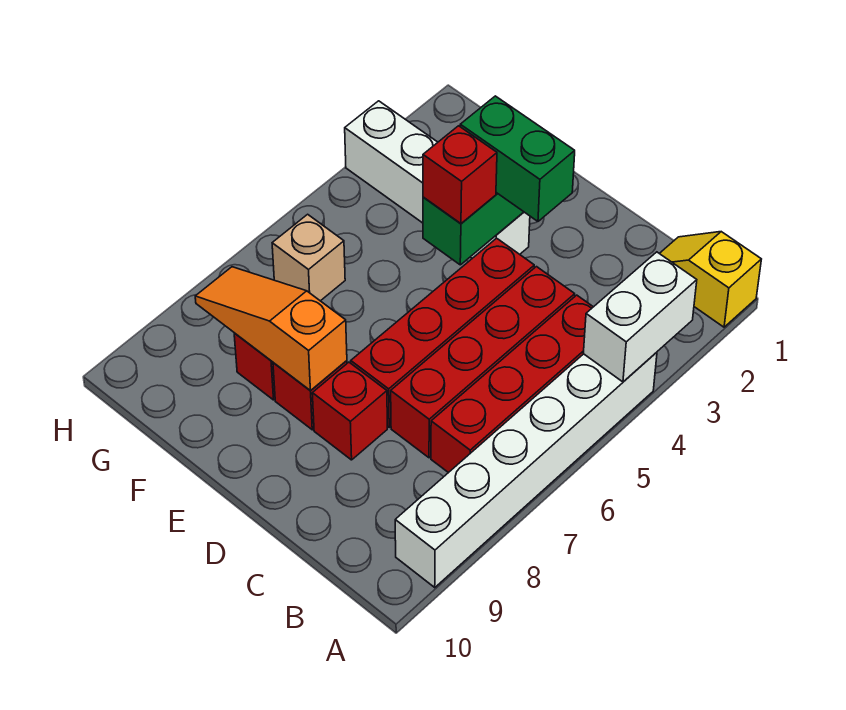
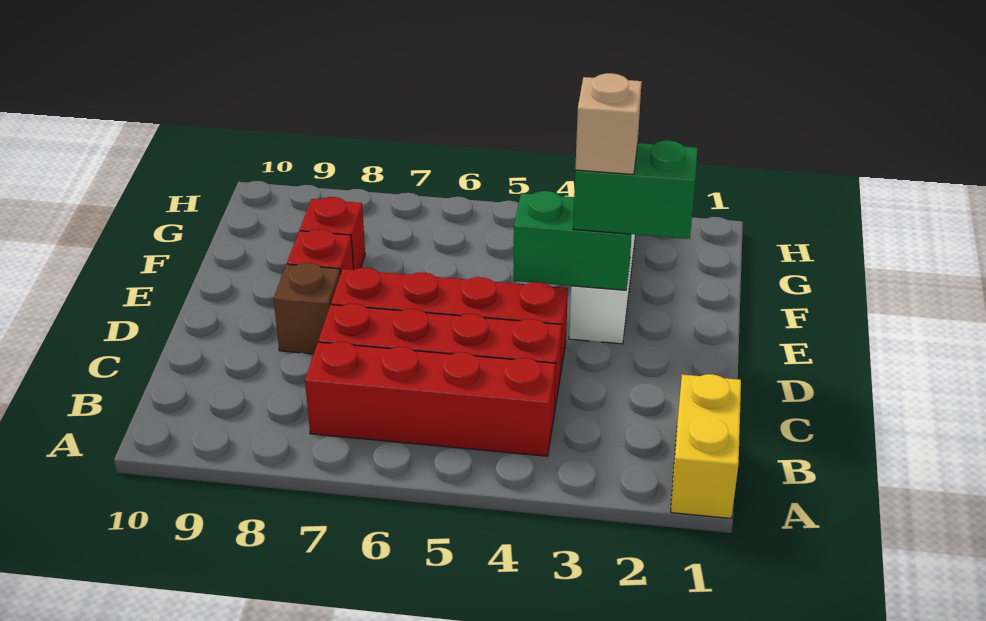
yellow slope A1:B1 level 1 top A -> yellow brick A1:B1 level 1
white brick A3:A4 level 2 -> none
white brick A4:A9 level 1 -> none
green brick D3:E3 level 3 -> green brick E2:E3 level 3
red brick D8 level 1 -> brown brick D8 level 1
red brick E4 level 3 -> none
orange slope E8:G8 level 2 top E -> none
tan brick G6 level 1 -> tan brick E3 level 4

